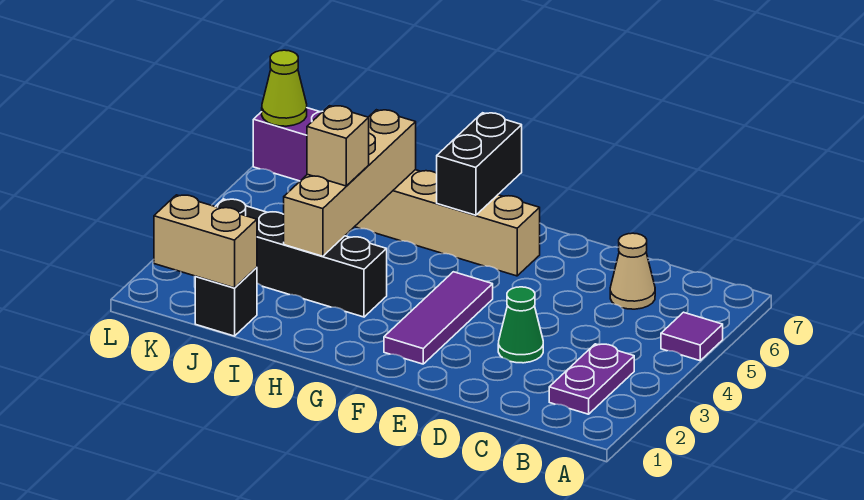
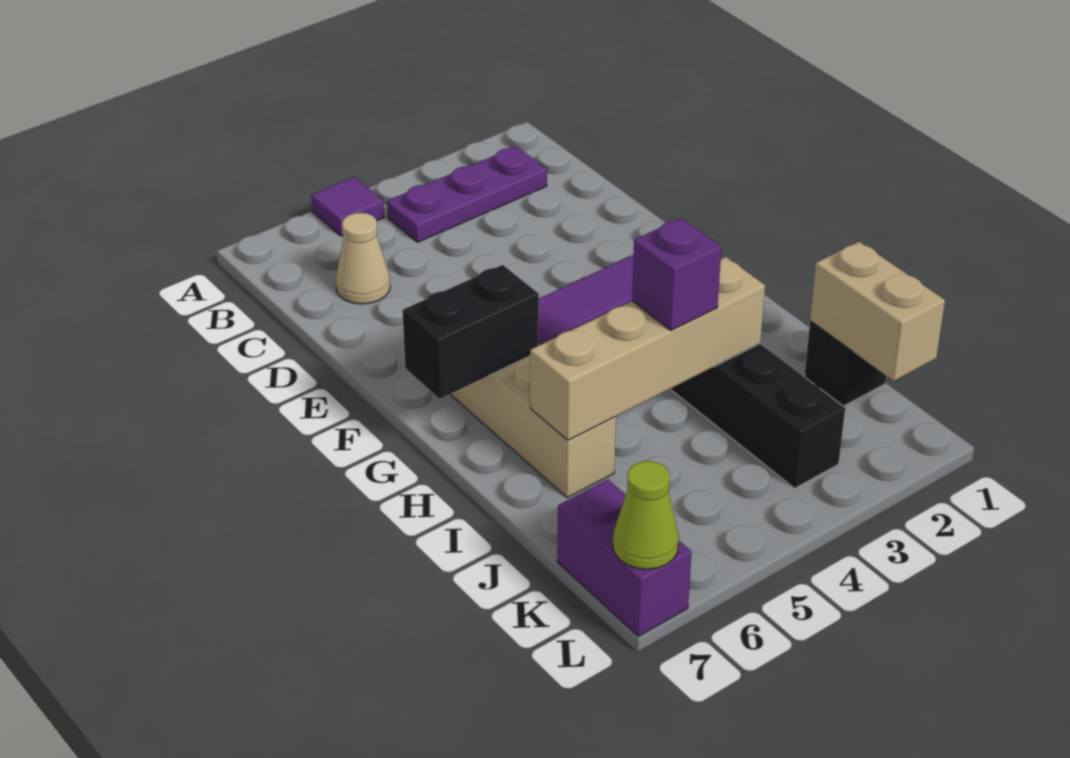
purple plate B2:B3 level 1 -> purple plate B2:B4 level 1
green cone D3 level 1 -> none
tan brick I4 level 3 -> purple brick I4 level 3

